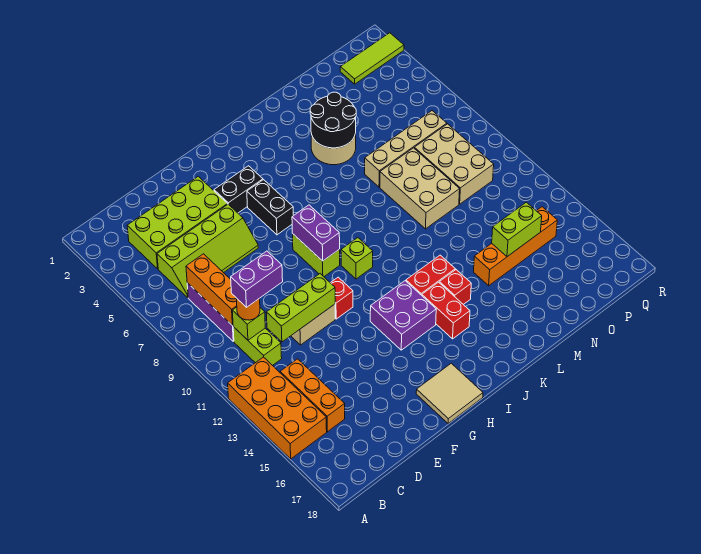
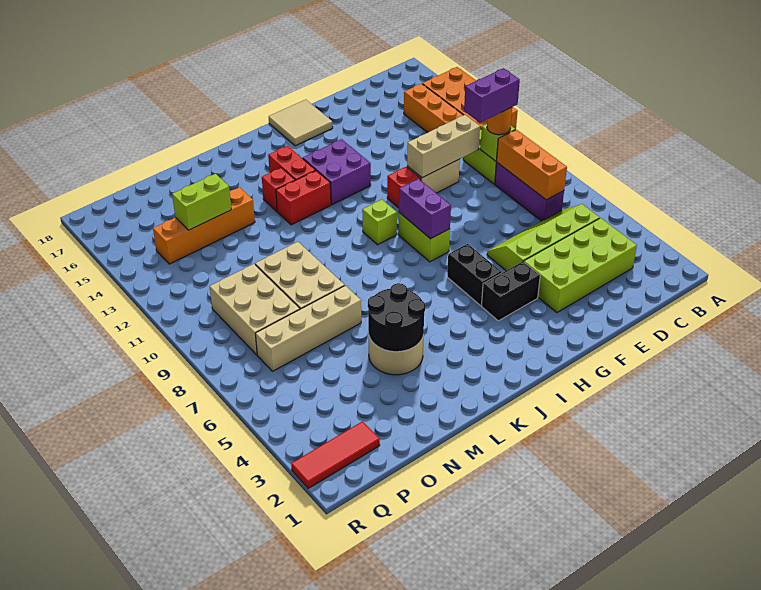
lime brick D11:F11 level 2 -> tan brick D11:F11 level 2
lime tile P2:R2 level 1 -> red tile P2:R2 level 1

